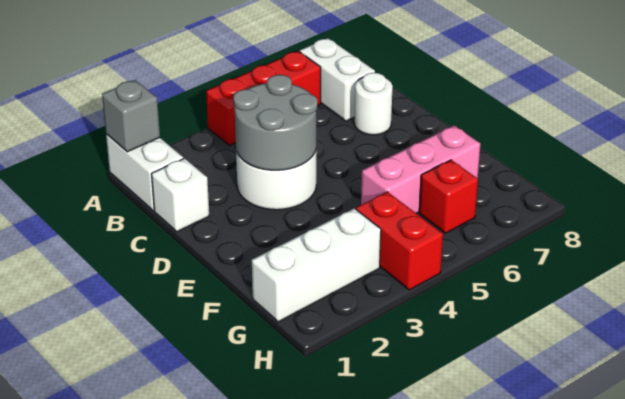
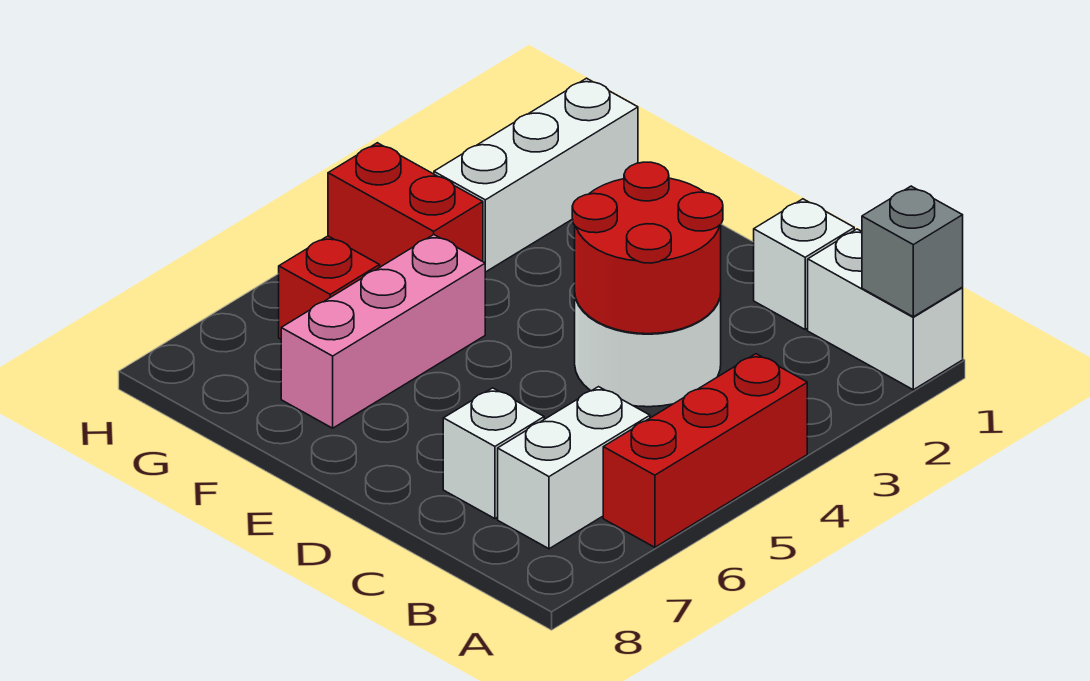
white brick A7:B7 level 1 -> white brick B6:B7 level 1
grey round brick C3:D4 level 2 -> red round brick C3:D4 level 2
white round brick C7 level 1 -> white brick C7 level 1

